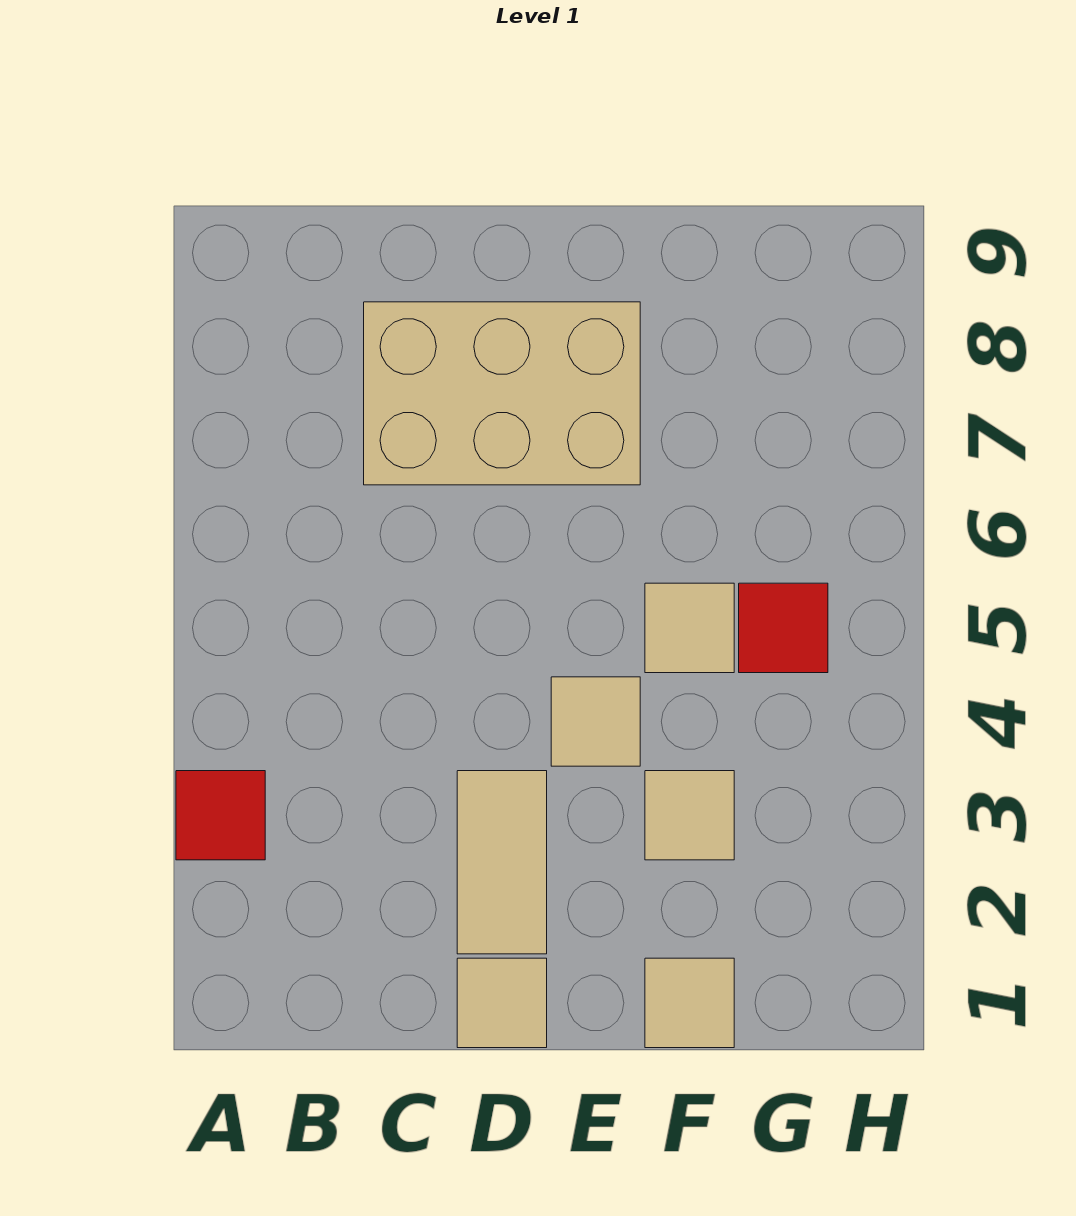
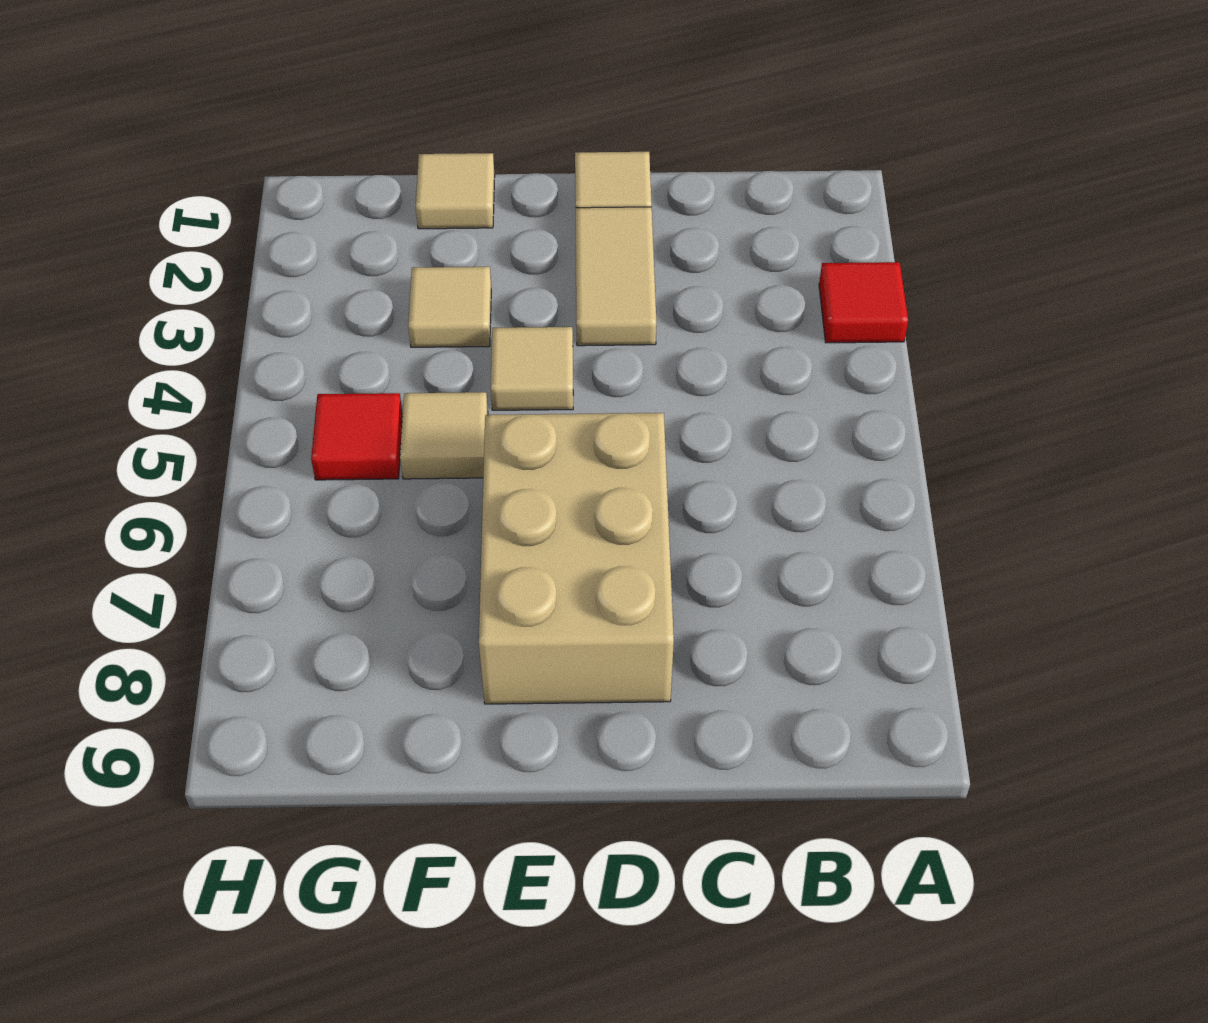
tan brick C7:E8 level 1 -> tan brick D6:E8 level 1

